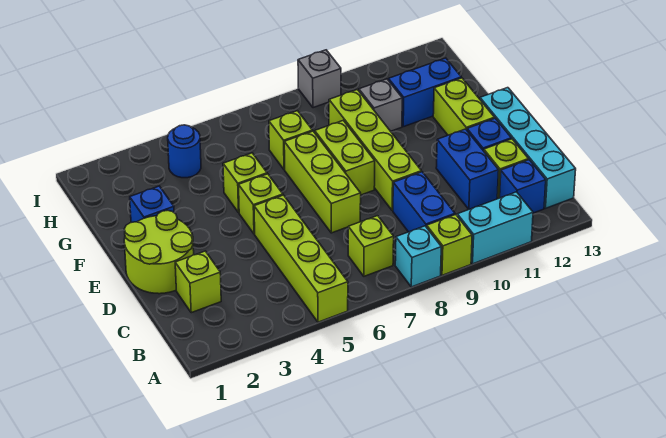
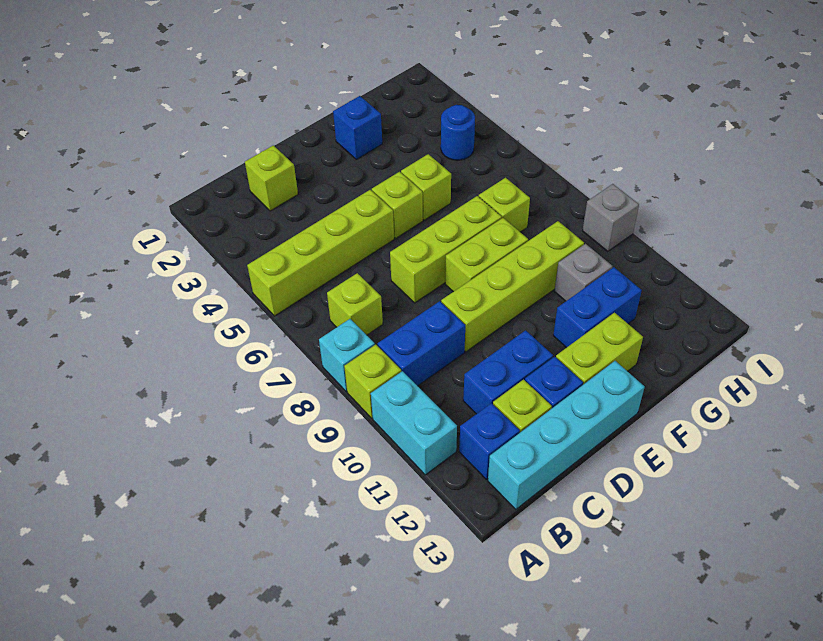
lime round brick D1:E2 level 1 -> none
blue brick G11:G12 level 1 -> blue brick F11:G11 level 1

